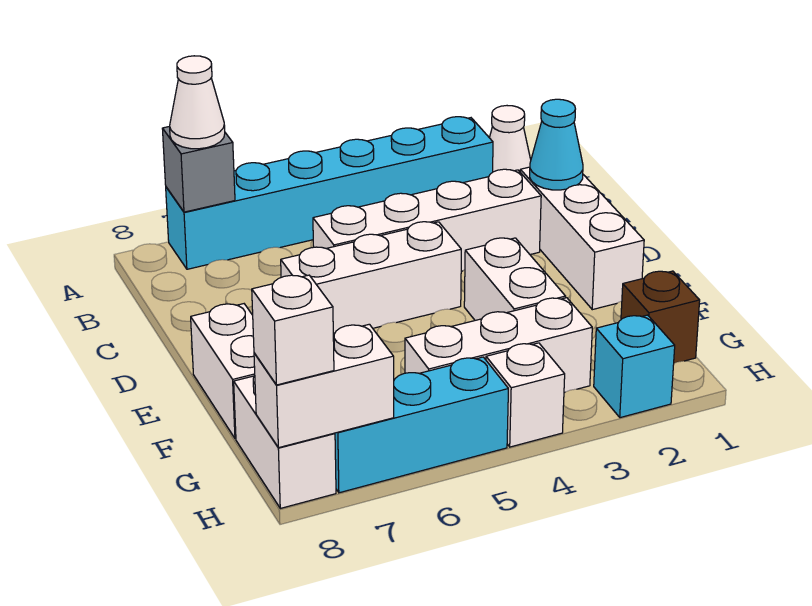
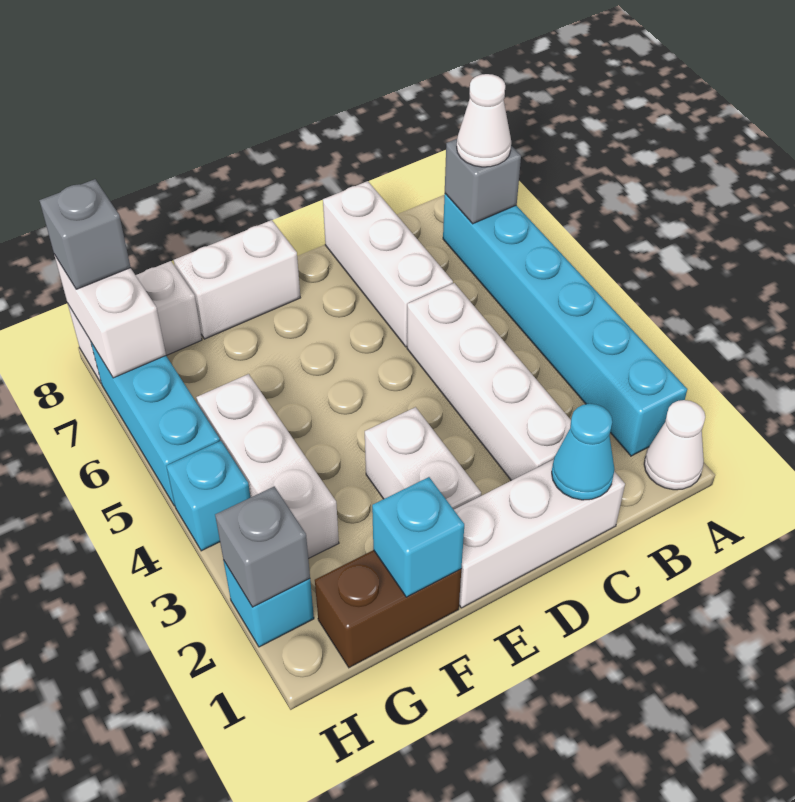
white brick D4:D6 level 1 -> white brick C6:C8 level 1
white brick E3:F3 level 1 -> white brick E2:E3 level 1
none -> cyan brick F1 level 2
brown brick G1 level 1 -> brown brick F1:G1 level 1
none -> grey brick H2 level 2
white brick H4 level 1 -> cyan brick H4 level 1
white brick H8 level 3 -> grey brick H8 level 3

